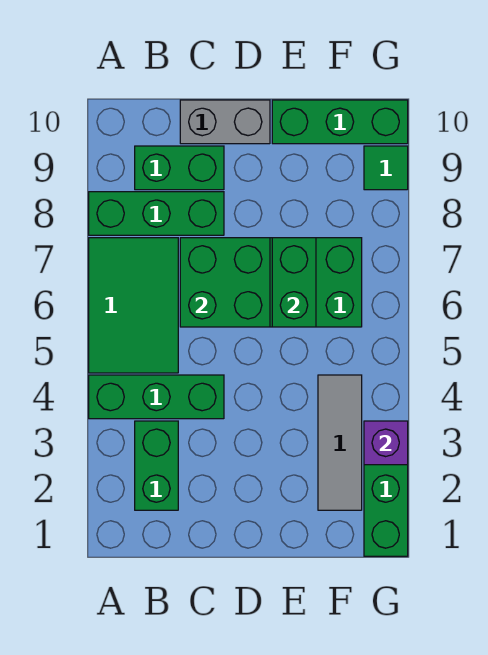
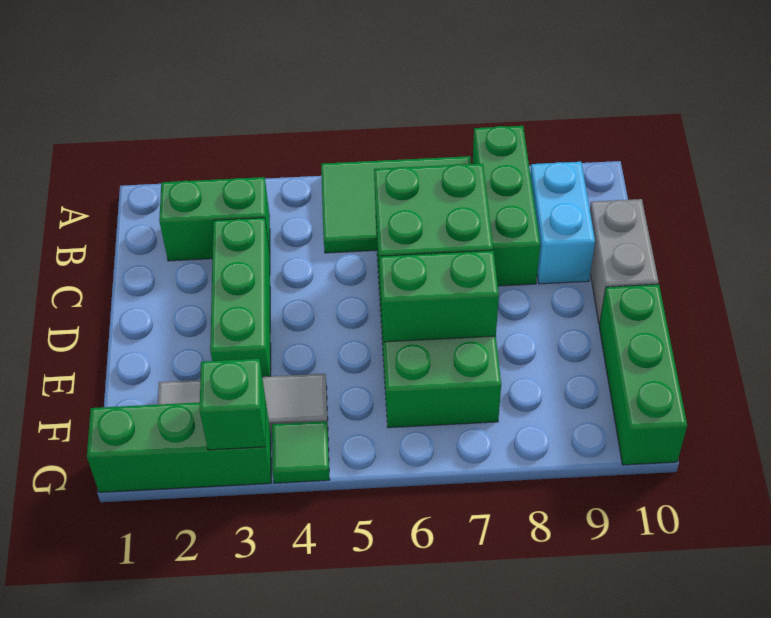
green brick A4:C4 level 1 -> green brick C3:E3 level 1
green brick B9:C9 level 1 -> cyan brick B9:C9 level 1
purple brick G3 level 2 -> green brick G3 level 2
green tile G9 level 1 -> green tile G4 level 1

